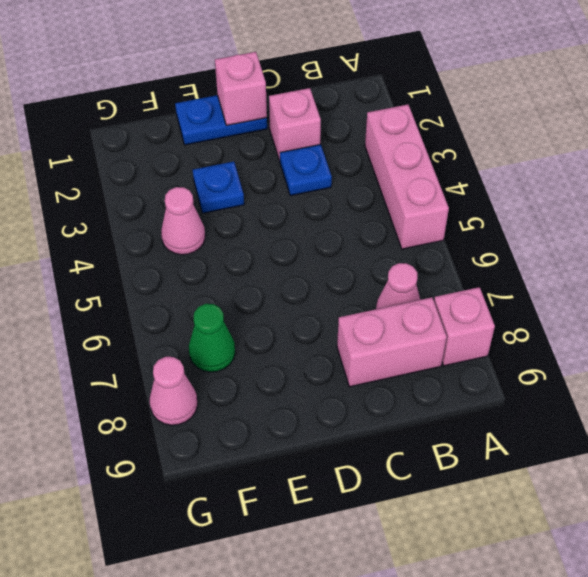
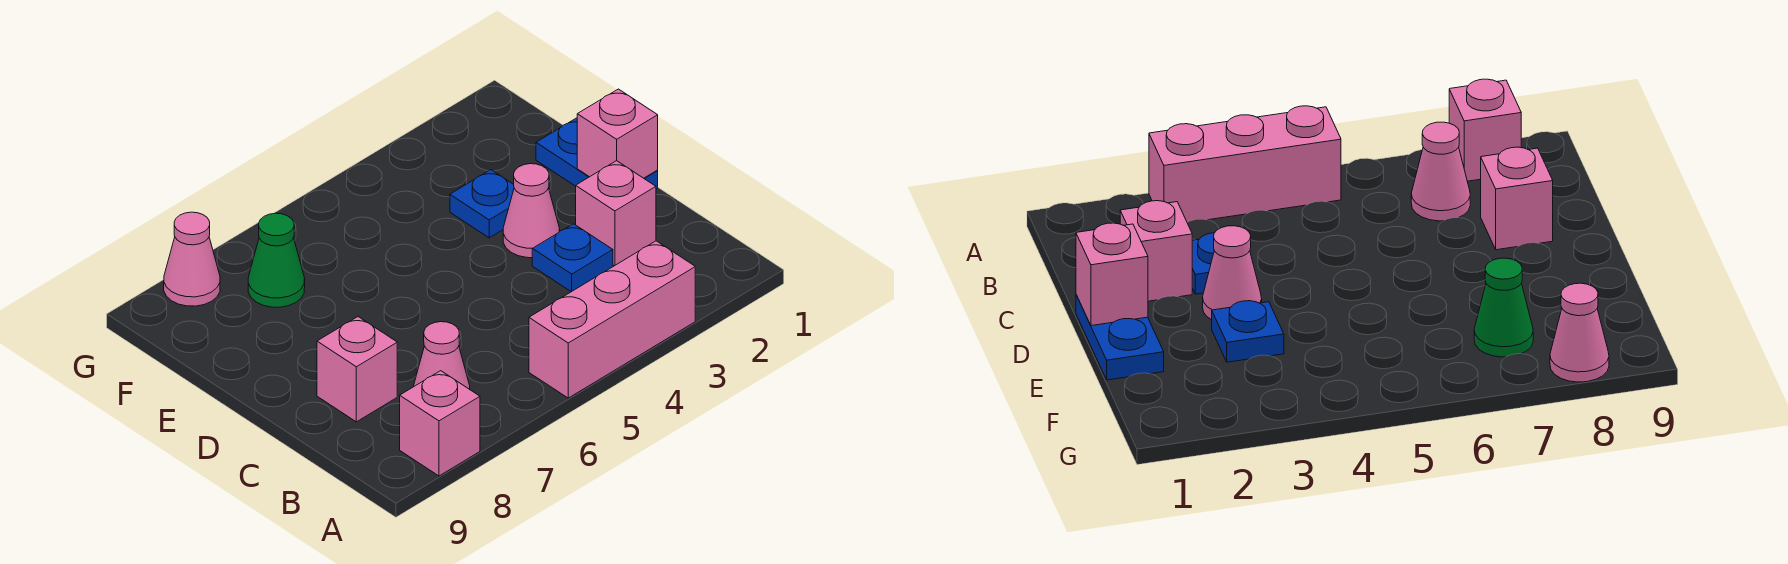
pink brick B8:C8 level 1 -> pink brick C8 level 1
pink cone F4 level 1 -> pink cone D3 level 1

